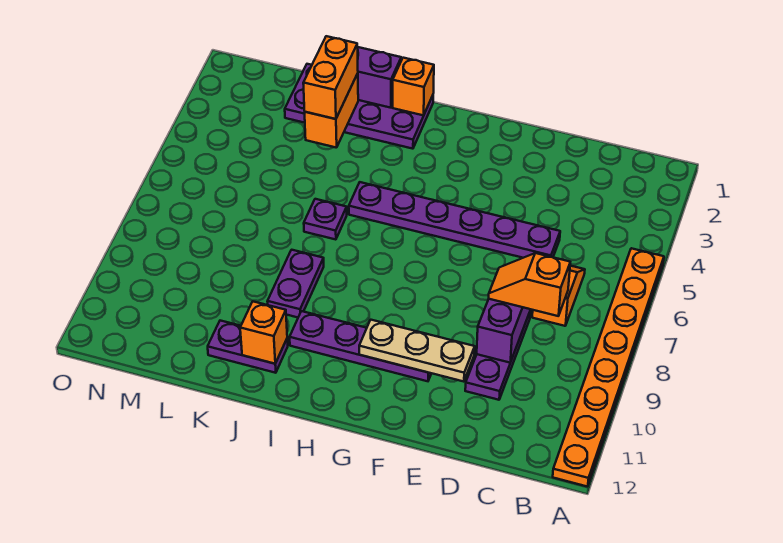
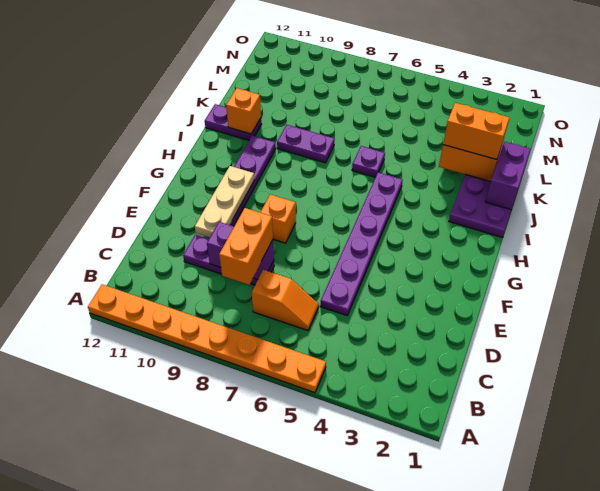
orange slope C8:D8 level 3 top C -> orange brick C8:D8 level 3
orange brick I1 level 2 -> orange brick F8 level 1
purple plate J11:K11 level 1 -> purple plate J11:J12 level 1

